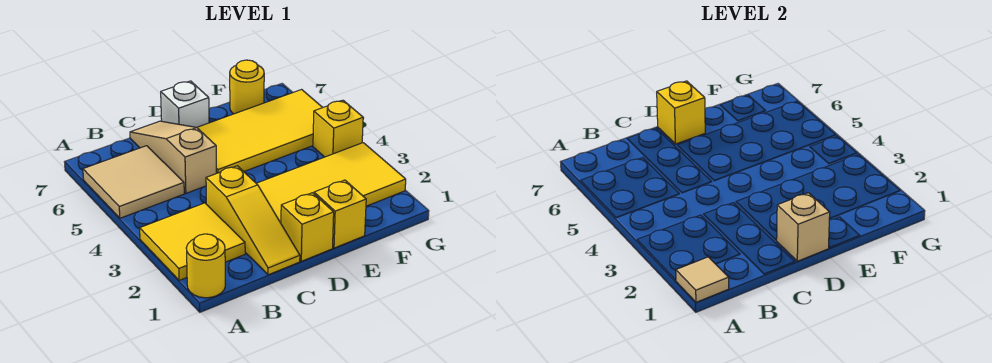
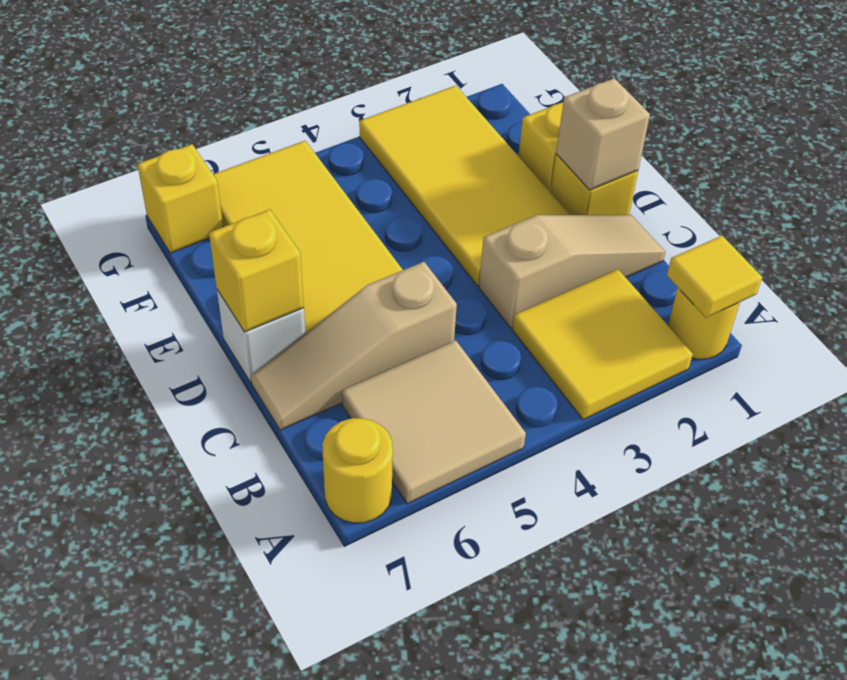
tan tile A1 level 2 -> yellow tile A1 level 2
yellow slope C1:C3 level 1 top 3 -> tan slope C1:C3 level 1 top 3
yellow round brick F7 level 1 -> yellow round brick A7 level 1
yellow brick G4 level 1 -> yellow brick G7 level 1

